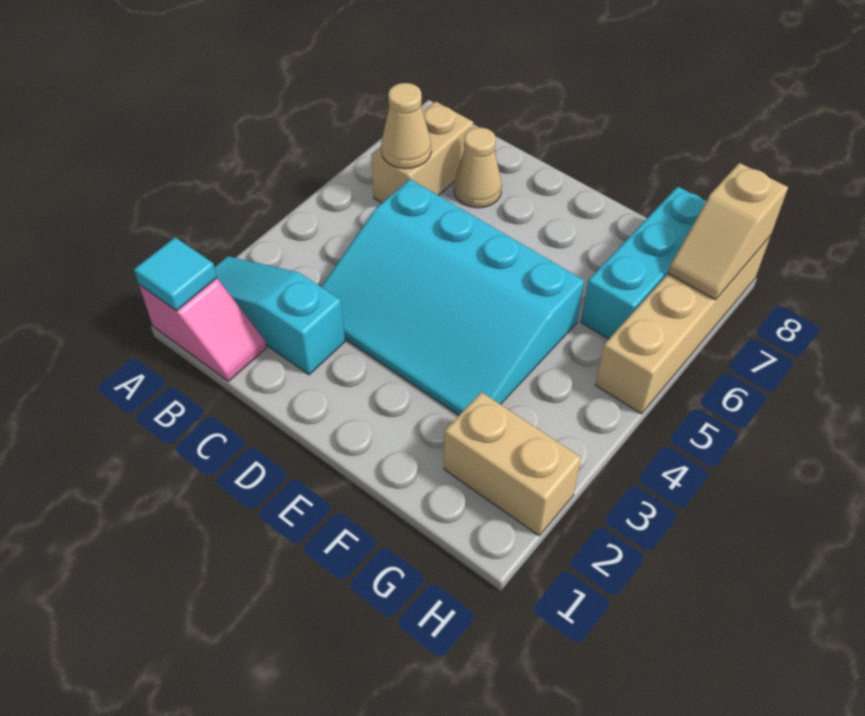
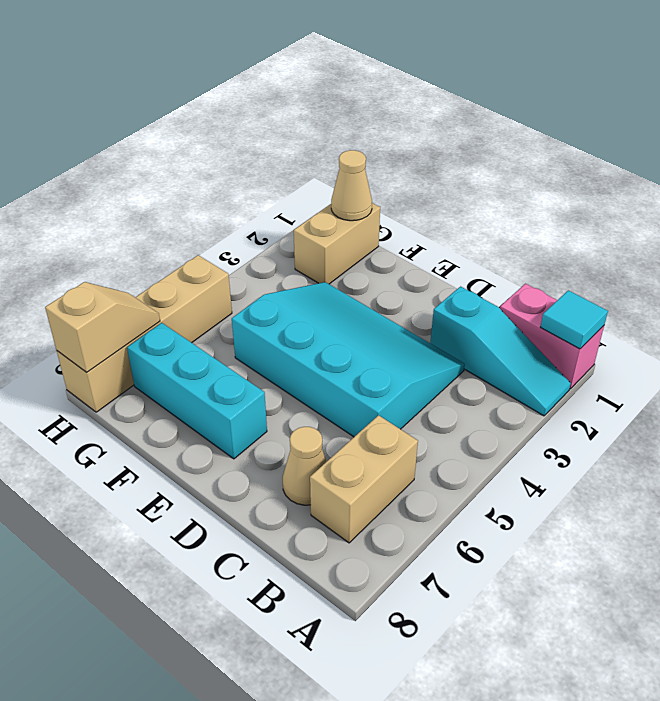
pink slope A1:B1 level 1 top A -> pink brick A1:B1 level 1
tan cone B6 level 2 -> tan cone G1 level 2
tan brick G2:H2 level 1 -> tan brick G1:G2 level 1
cyan brick G6:G8 level 1 -> cyan brick E7:G7 level 1

